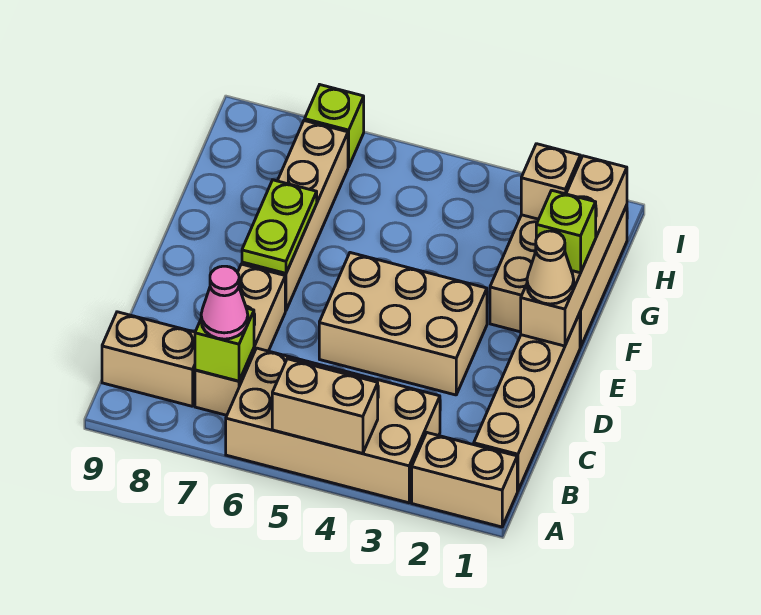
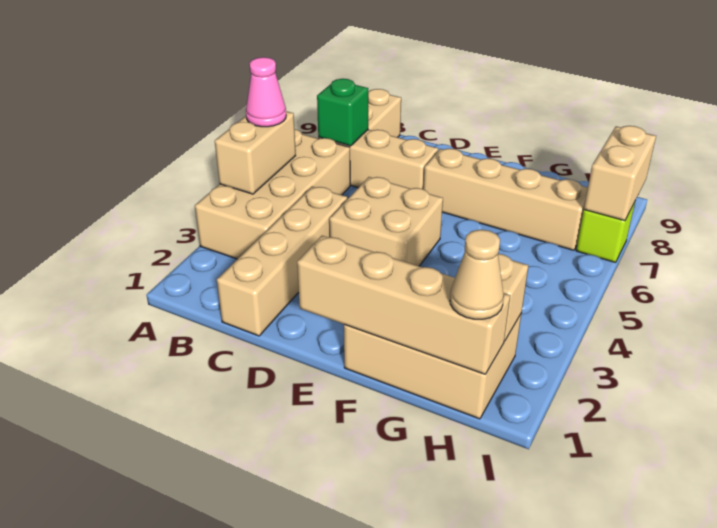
tan brick A1:A2 level 1 -> tan brick I7:I8 level 2
tan brick B1:E1 level 1 -> tan brick C1:C4 level 1
lime brick B7 level 2 -> green brick B7 level 2
pink cone B7 level 3 -> pink cone A5 level 3
tan brick D3:E5 level 1 -> tan brick D4:E5 level 1
tan cone E1 level 3 -> tan cone H1 level 3
lime plate E7:F7 level 2 -> none
lime brick F1 level 3 -> none

